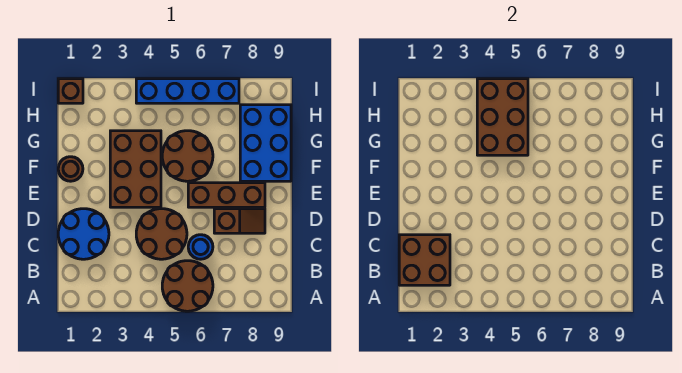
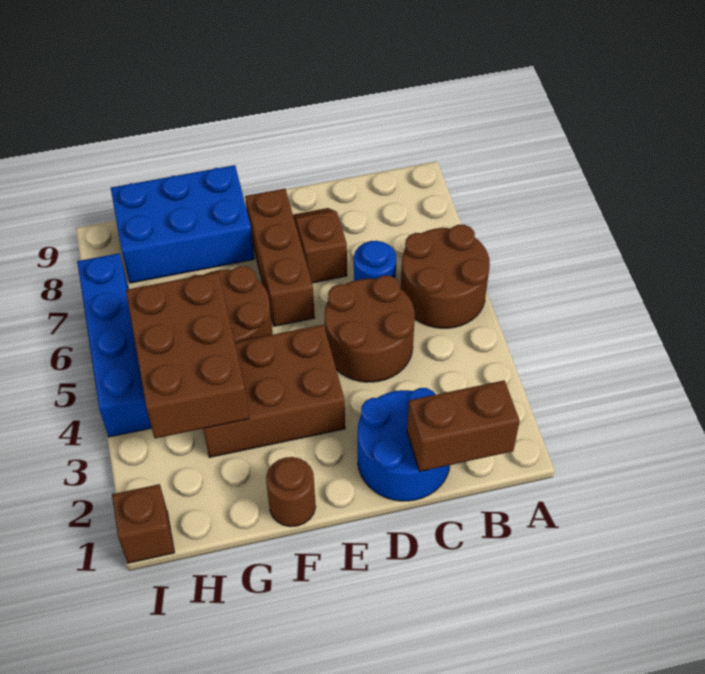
brown brick B1:C2 level 2 -> brown brick B1:C1 level 2
brown brick G4:I5 level 2 -> brown brick G3:H5 level 2

